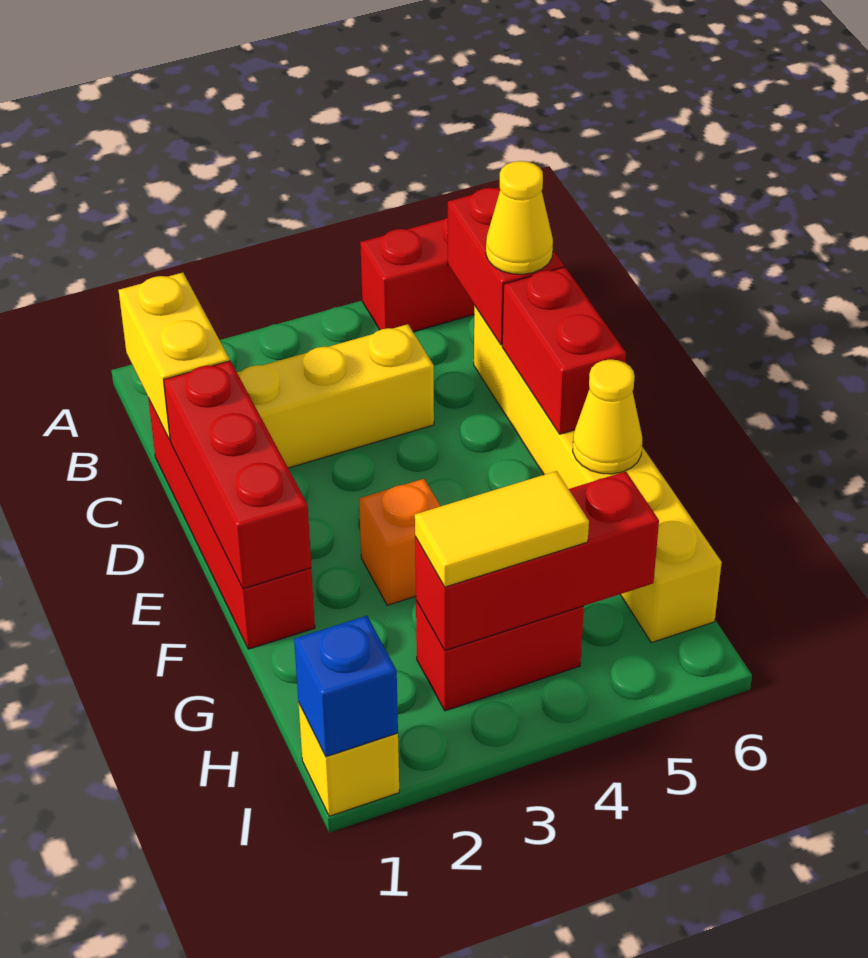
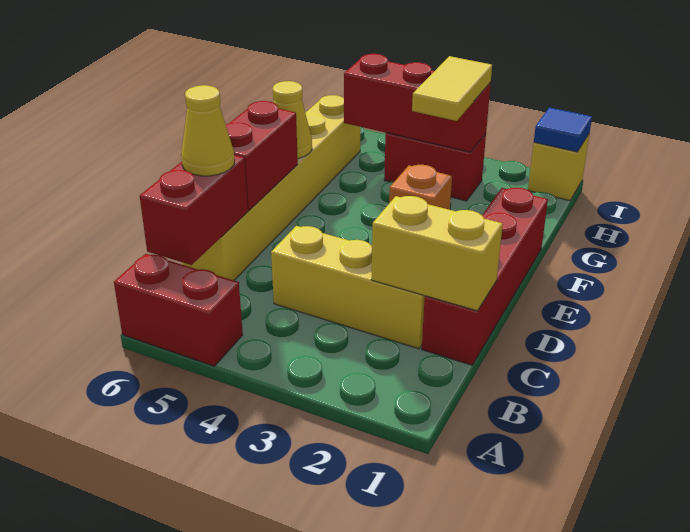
yellow brick B1:C1 level 2 -> yellow brick C1:C2 level 2
red brick D1:F1 level 2 -> none
yellow tile H3:H4 level 3 -> yellow tile G3:H3 level 3
blue brick I1 level 2 -> blue tile I1 level 2

